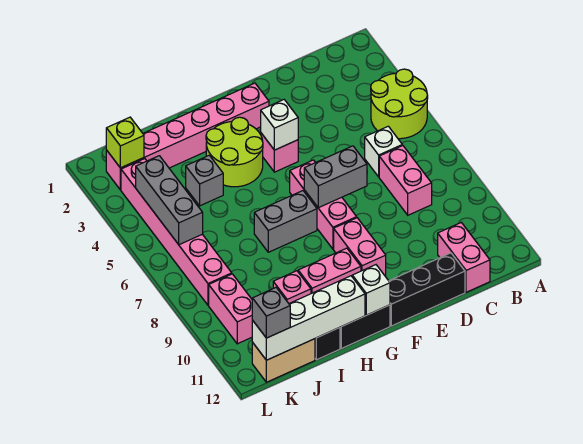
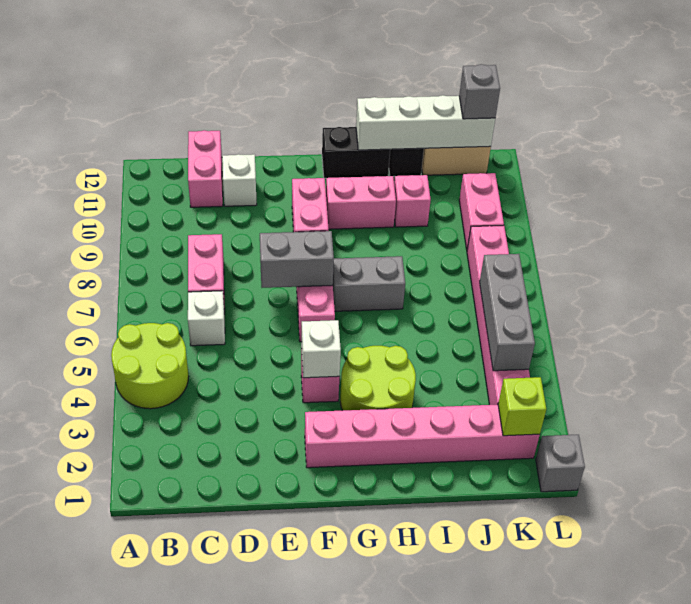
black brick D12:F12 level 1 -> none
white brick G12 level 2 -> white brick D11 level 1
grey brick I4 level 1 -> grey brick L1 level 1

